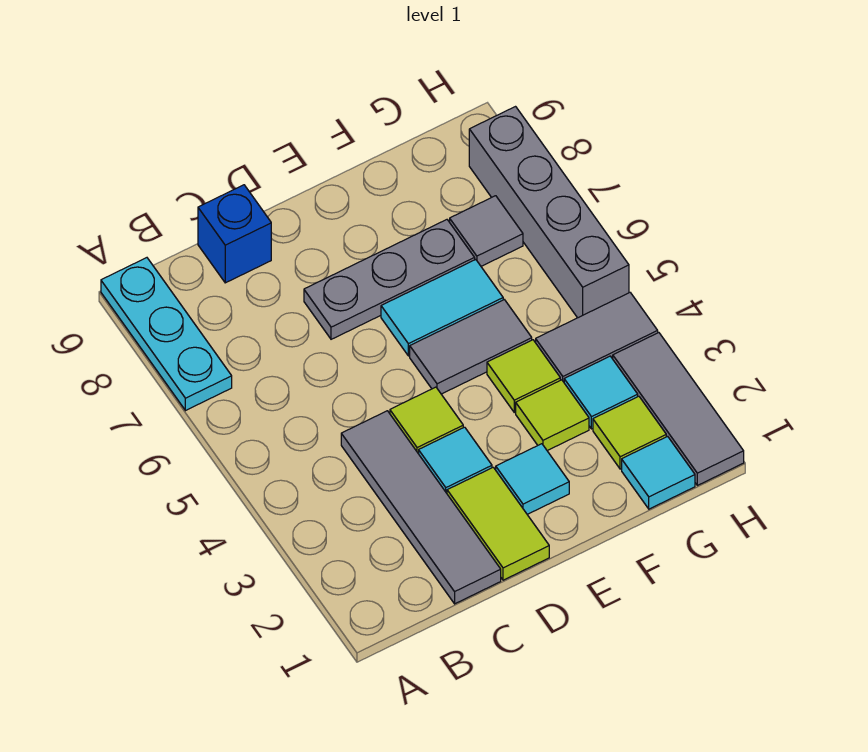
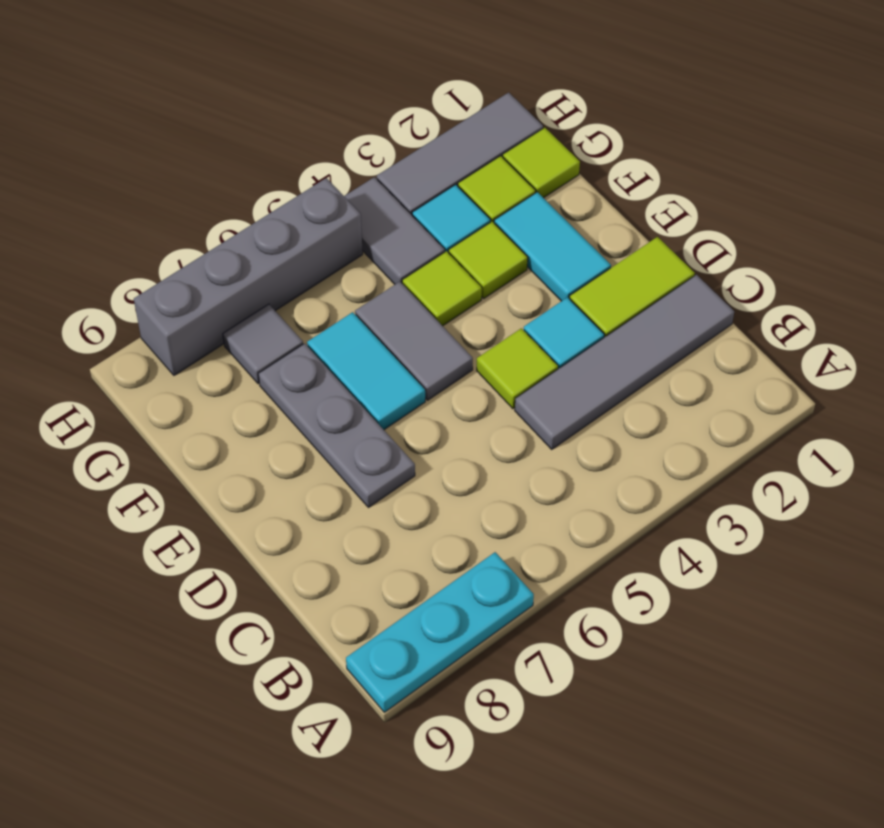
blue brick C9 level 1 -> none
cyan tile E2 level 1 -> cyan tile E2:F2 level 1
cyan tile G1 level 1 -> lime tile G1 level 1

